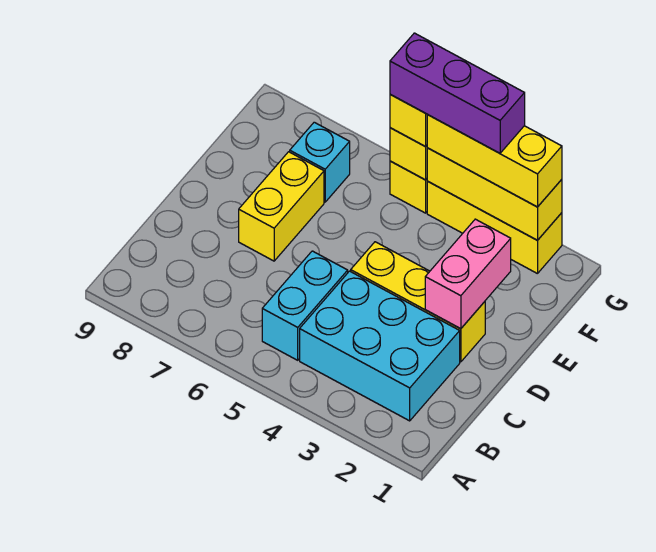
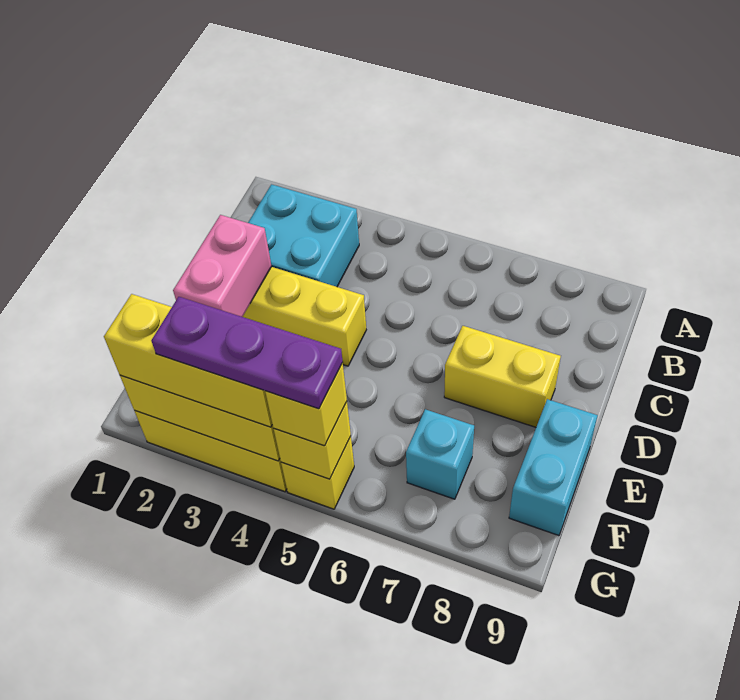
cyan brick B2:C4 level 1 -> cyan brick B2:C3 level 1
cyan brick B5:C5 level 1 -> cyan brick E9:F9 level 1
yellow brick D7:E7 level 1 -> yellow brick D7:D8 level 1
purple brick G3:G5 level 4 -> purple plate G3:G5 level 4

